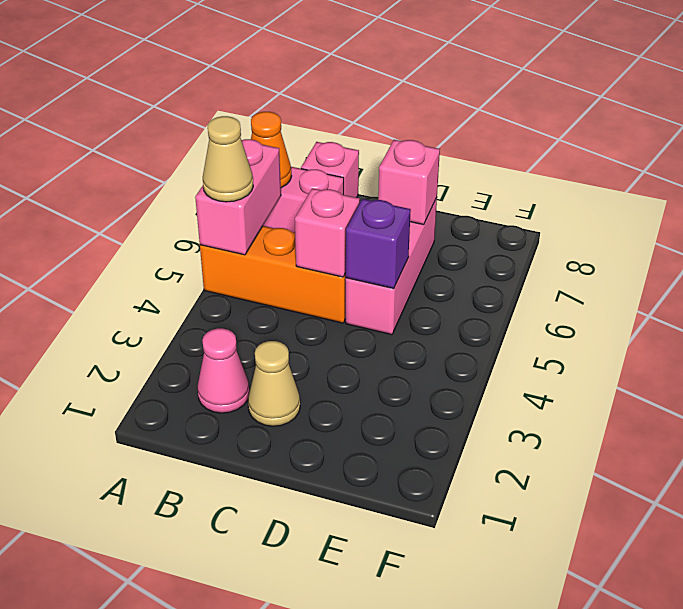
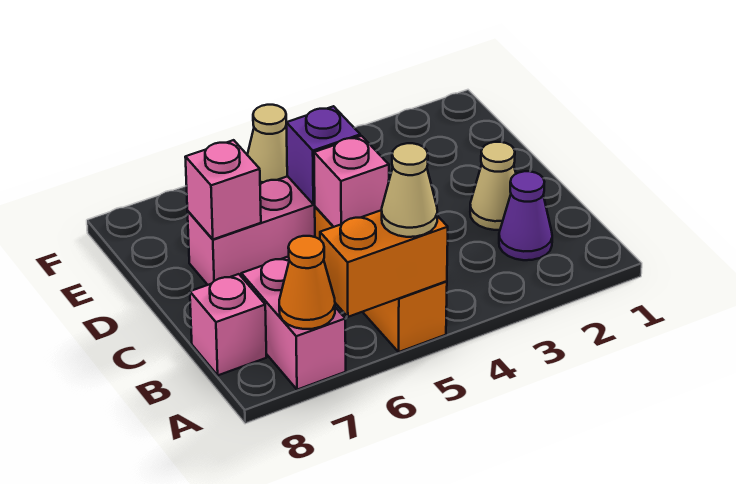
pink brick A5:A6 level 2 -> orange brick A5:A6 level 2
pink cone B2 level 1 -> purple cone B2 level 1
none -> tan cone F5 level 1

